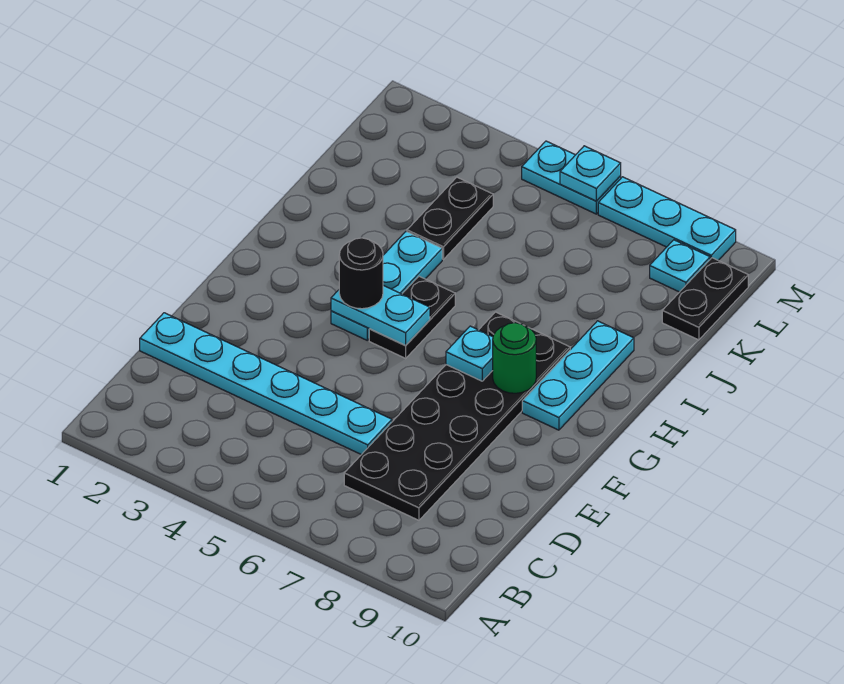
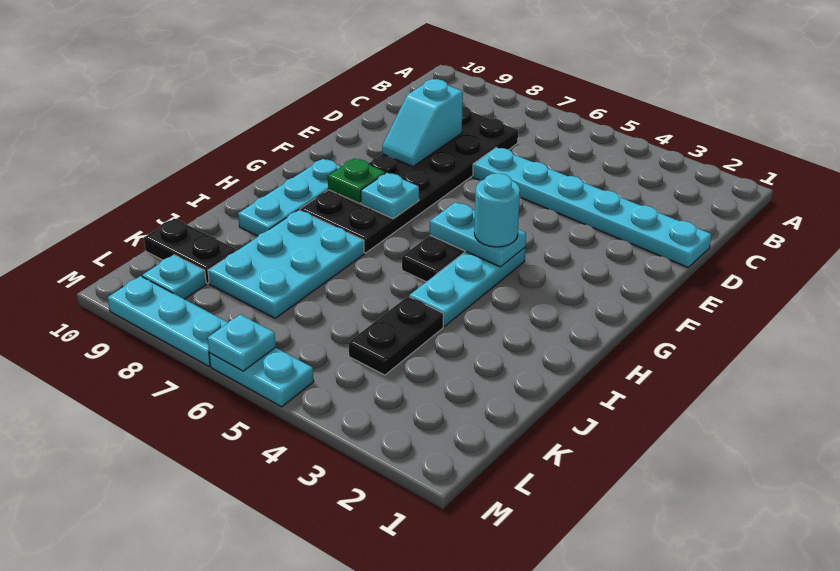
none -> cyan slope D8:E8 level 2 top D
black round brick G4 level 3 -> cyan round brick G4 level 3
green round brick G8 level 2 -> green plate G8 level 2
none -> cyan plate I7:K8 level 1
black plate K10:L10 level 1 -> black plate K9:K10 level 1

